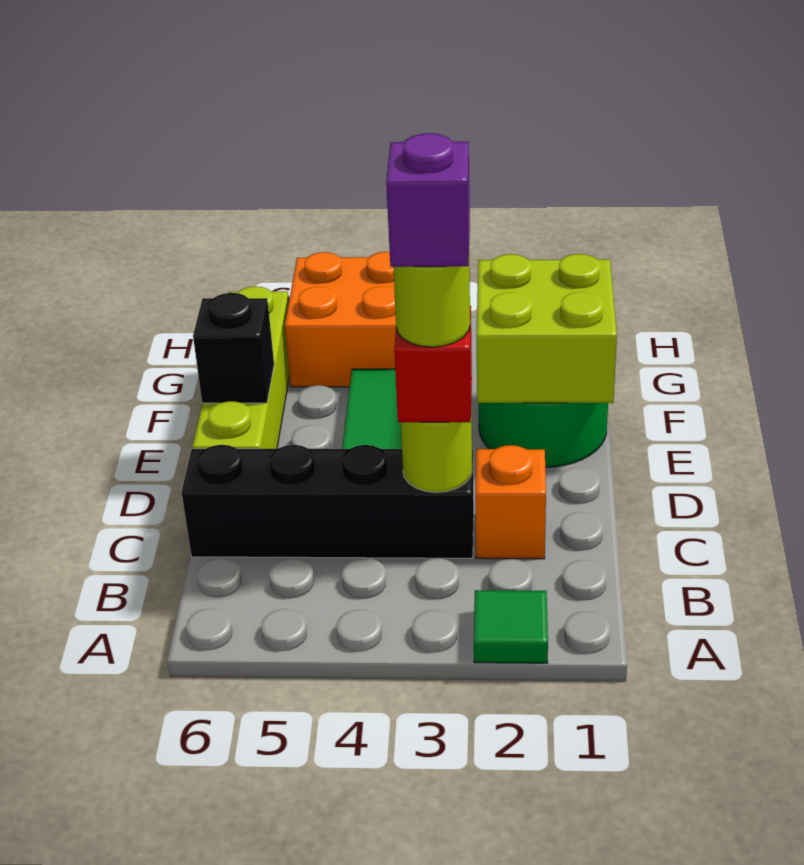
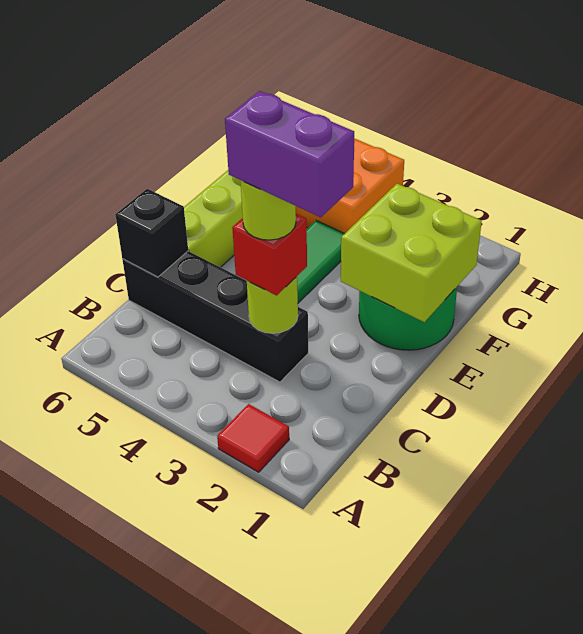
green tile A2 level 1 -> red tile A2 level 1
orange brick C2 level 1 -> none
purple brick C3 level 5 -> purple brick C2:C3 level 5
black brick E6 level 2 -> black brick C6 level 2

